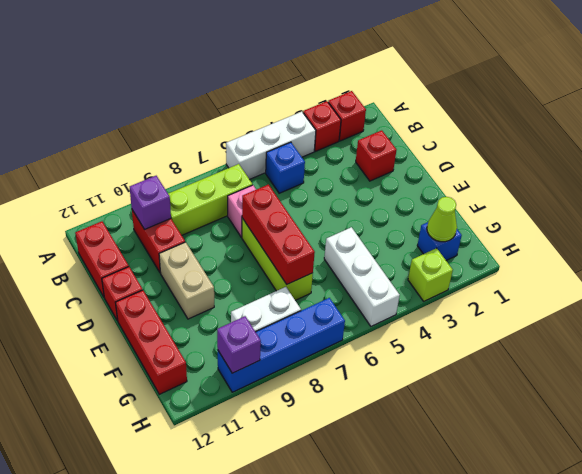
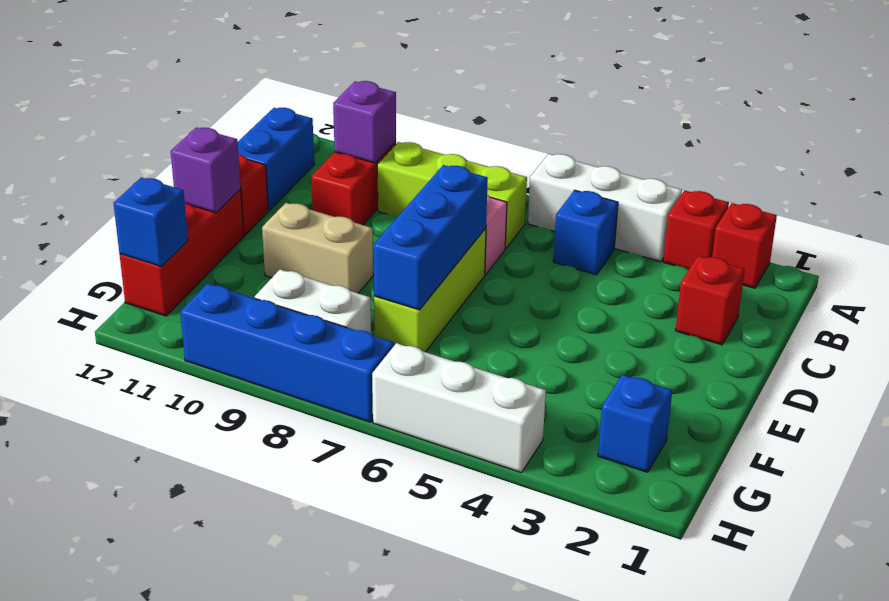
red brick B12:C12 level 1 -> blue brick B12:C12 level 1
red brick D7:F7 level 2 -> blue brick D7:F7 level 2
tan brick D10:E10 level 1 -> tan brick E9:E10 level 1
white brick F5:H5 level 1 -> white brick H4:H6 level 1
lime cone G2 level 2 -> none
none -> blue brick G12 level 2
lime brick H3 level 1 -> none
purple brick H10 level 2 -> purple brick E12 level 2

